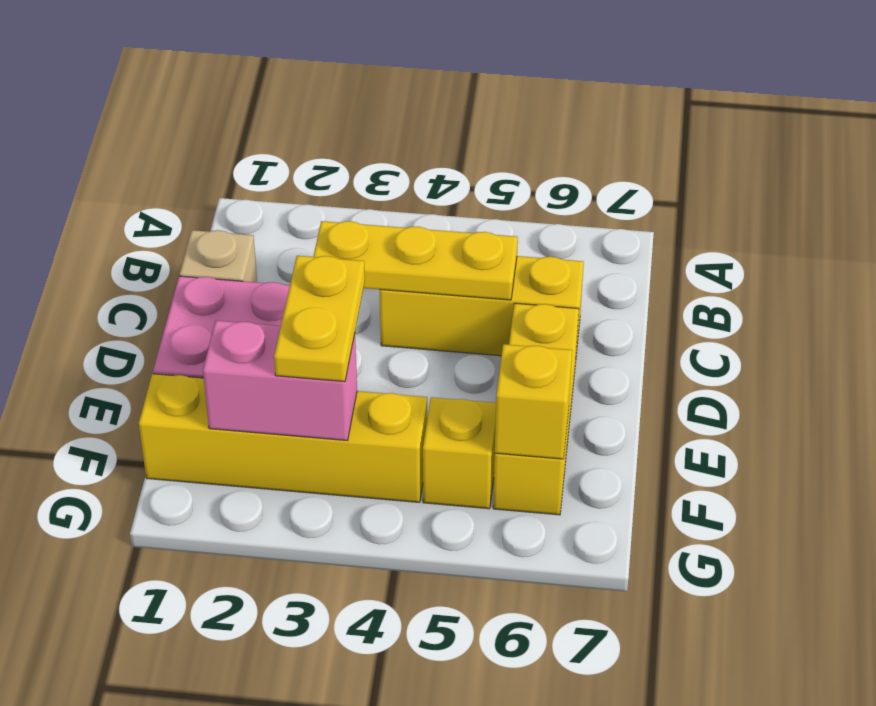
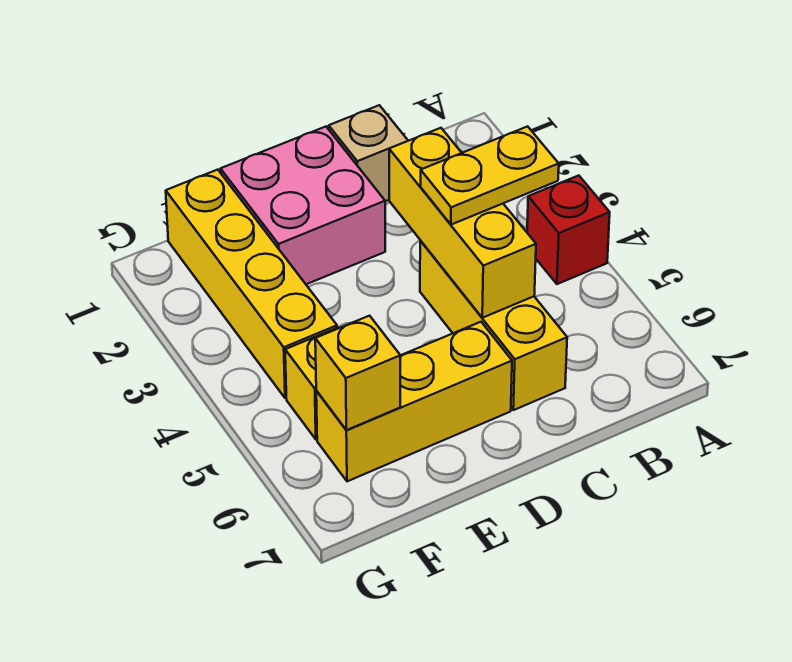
none -> red brick A4 level 1
yellow plate C3:C5 level 2 -> yellow brick C3:C5 level 2
yellow plate E3:F3 level 3 -> yellow plate B4:C4 level 3
pink brick F2:F3 level 2 -> none

